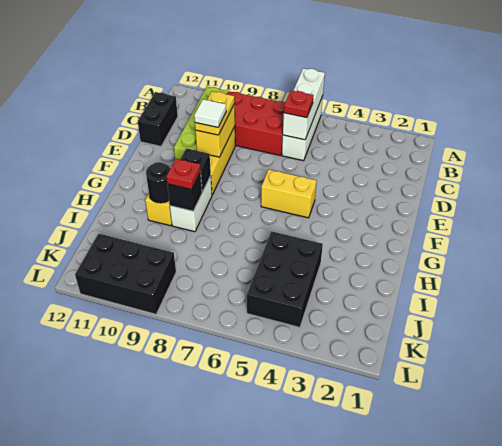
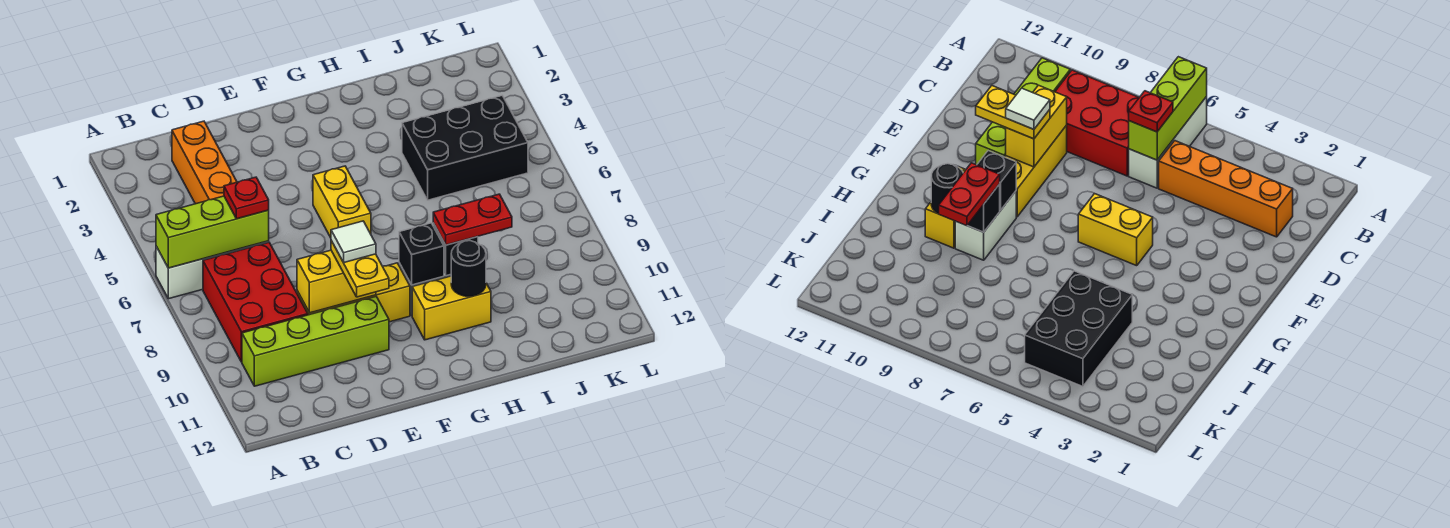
white brick A6:C6 level 2 -> lime brick A6:C6 level 2
none -> orange brick C2:C5 level 1
black brick C12:D12 level 1 -> none
yellow plate D9:E9 level 3 -> yellow plate E9:E10 level 3
red plate H9 level 3 -> red plate H9:I9 level 3
black brick K9:L11 level 1 -> none

